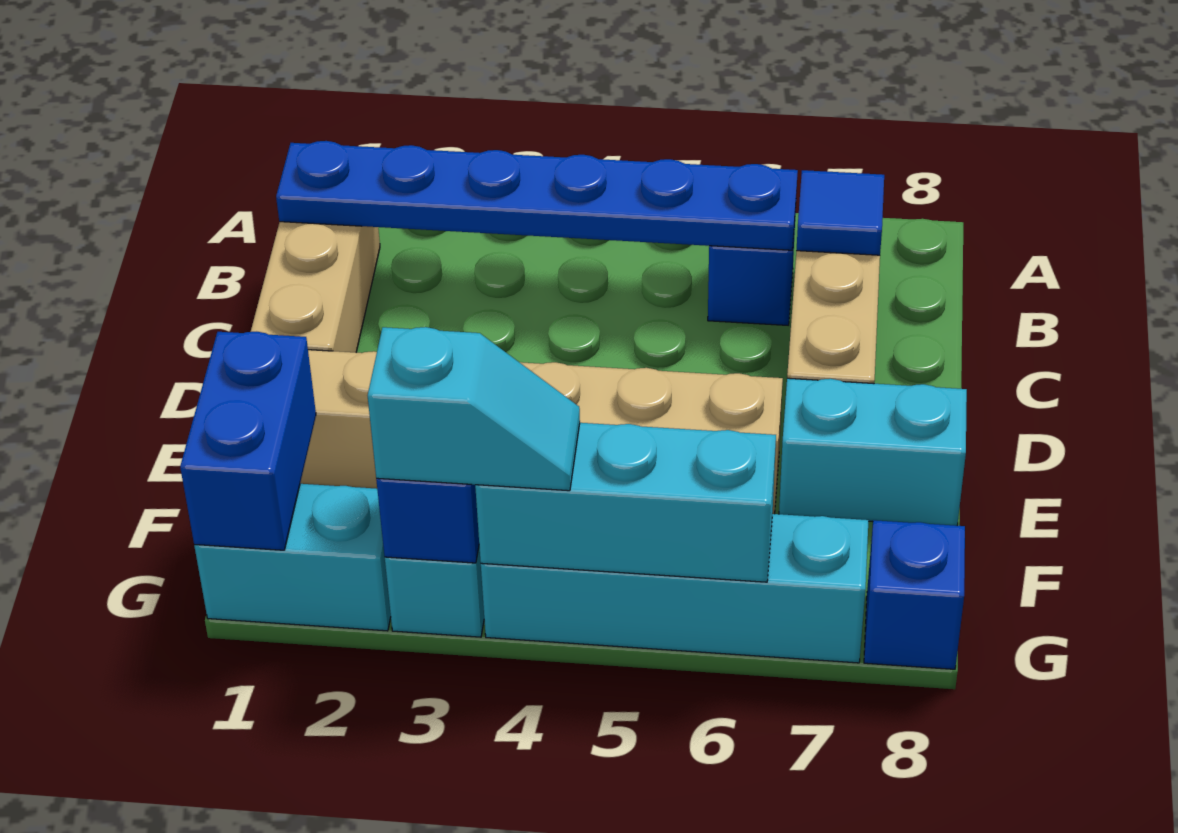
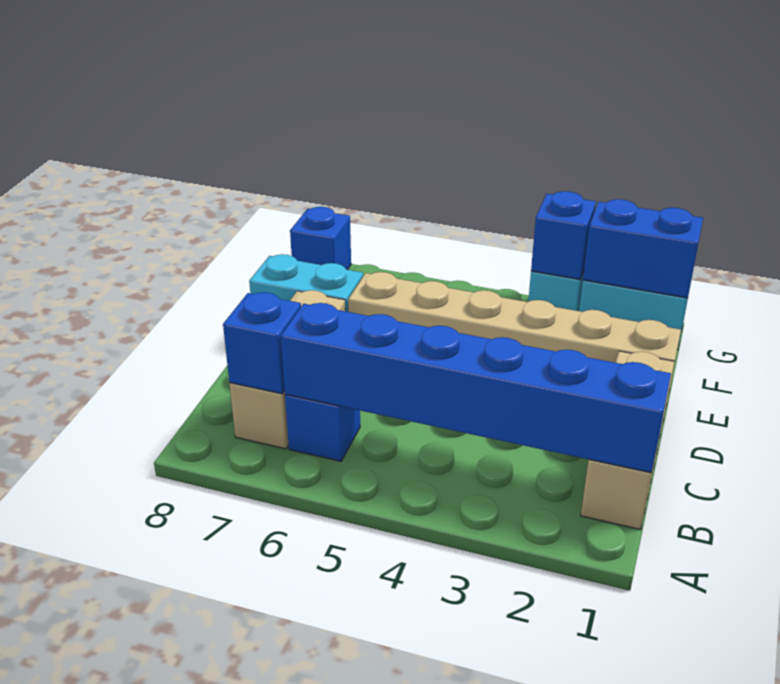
blue plate B1:B6 level 2 -> blue brick B1:B6 level 2
blue tile B7 level 2 -> blue brick B7 level 2
blue brick F1:G1 level 2 -> blue brick G1:G2 level 2
cyan slope G3:G4 level 3 top 3 -> none
cyan brick G4:G7 level 1 -> none
cyan brick G4:G6 level 2 -> none

